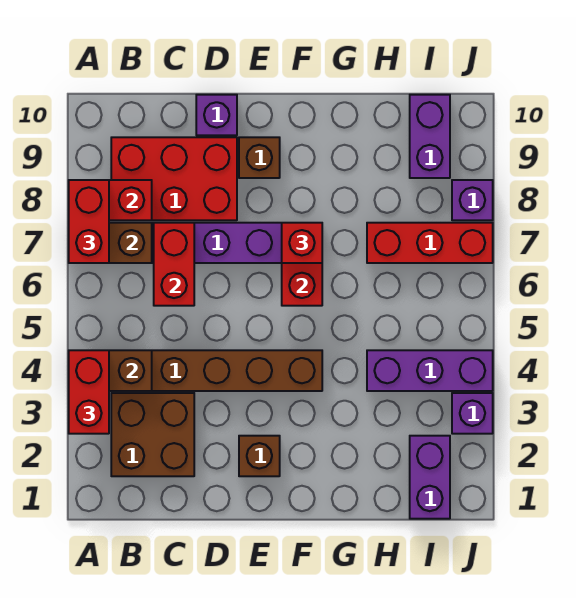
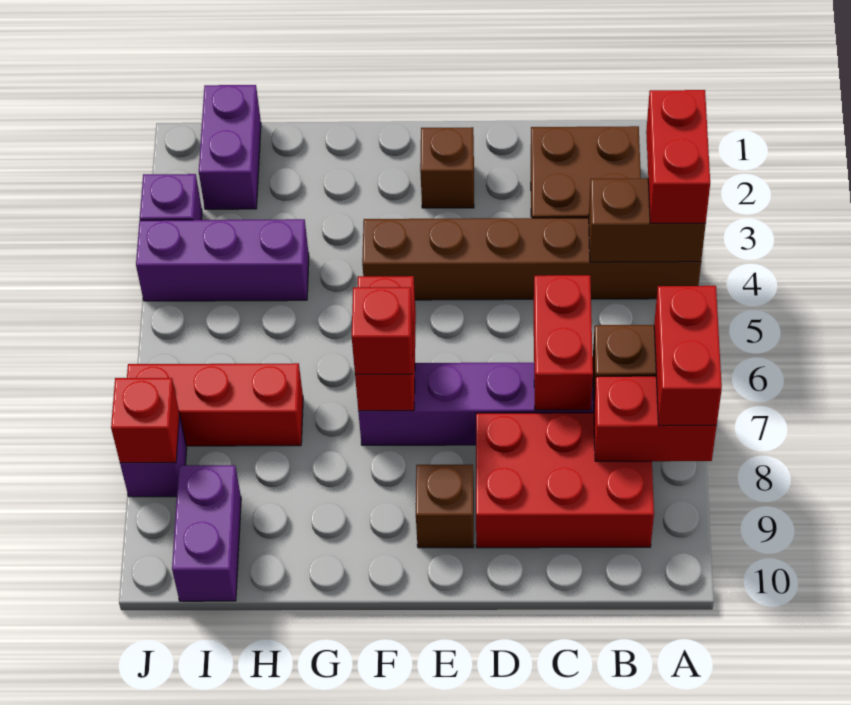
purple brick D10 level 1 -> none
none -> red brick J8 level 2

